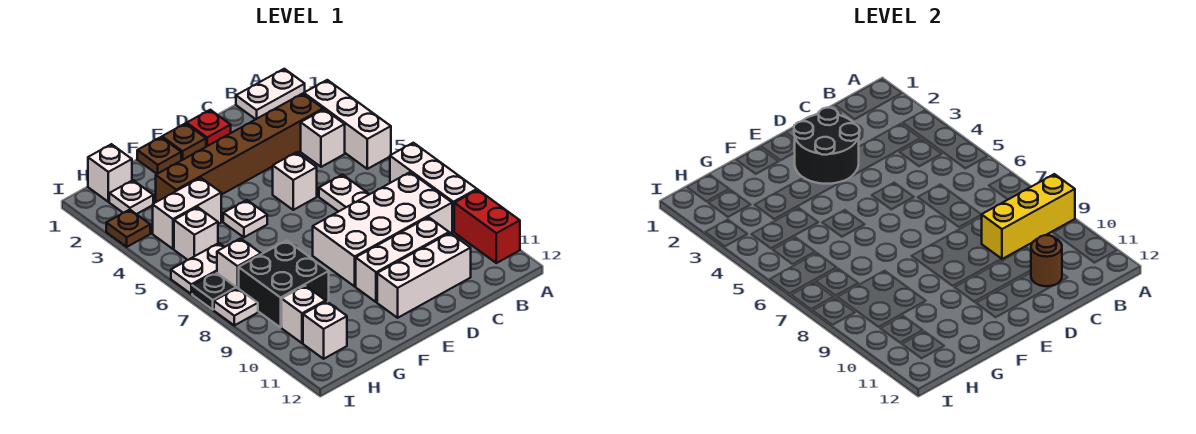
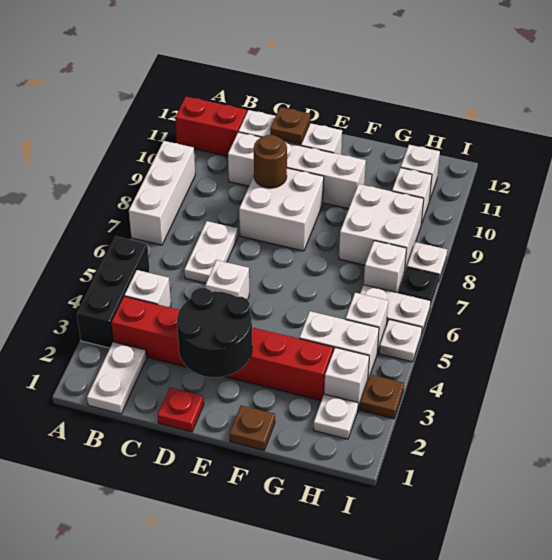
white plate A1:B1 level 1 -> white plate B1:B2 level 1
white brick A3:A5 level 1 -> black brick A3:A5 level 1
yellow brick A9:C9 level 2 -> none
red brick A10:A11 level 1 -> red brick A11:B11 level 1
brown brick B3:G3 level 1 -> red brick B3:G3 level 1
white brick B8:E9 level 1 -> white brick D8:E9 level 1
white brick C10:E10 level 1 -> white brick C10:F10 level 1
brown round brick C11 level 2 -> brown round brick D9 level 2
brown plate E1 level 1 -> brown plate D11 level 2
white plate F5 level 1 -> white plate I5 level 1
black brick G8:H9 level 1 -> white brick G8:H9 level 1
white brick H1 level 1 -> white brick H3 level 1

